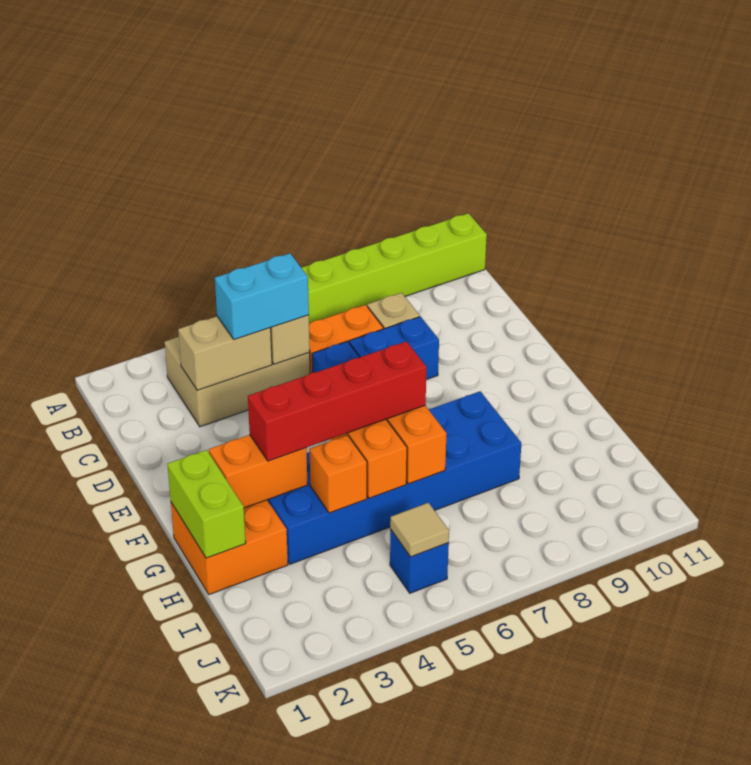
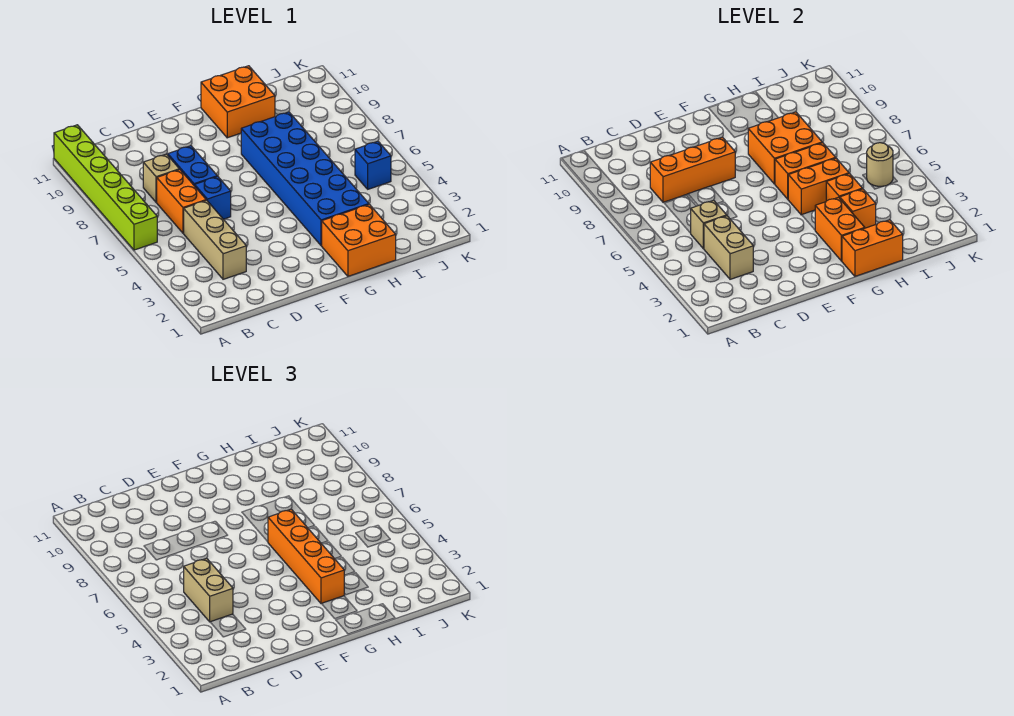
tan brick B3:C5 level 1 -> tan brick C3:C5 level 1
cyan brick C4:C5 level 3 -> tan brick C4:C5 level 3
none -> orange brick C8:E8 level 2
lime brick G1:H1 level 2 -> orange brick G1:H1 level 2
red brick G3:G6 level 3 -> orange brick G3:G6 level 3
none -> orange brick G7:H8 level 2
none -> orange brick G10:H11 level 1
none -> orange brick H3 level 2
tan tile J5 level 2 -> tan round brick J5 level 2

